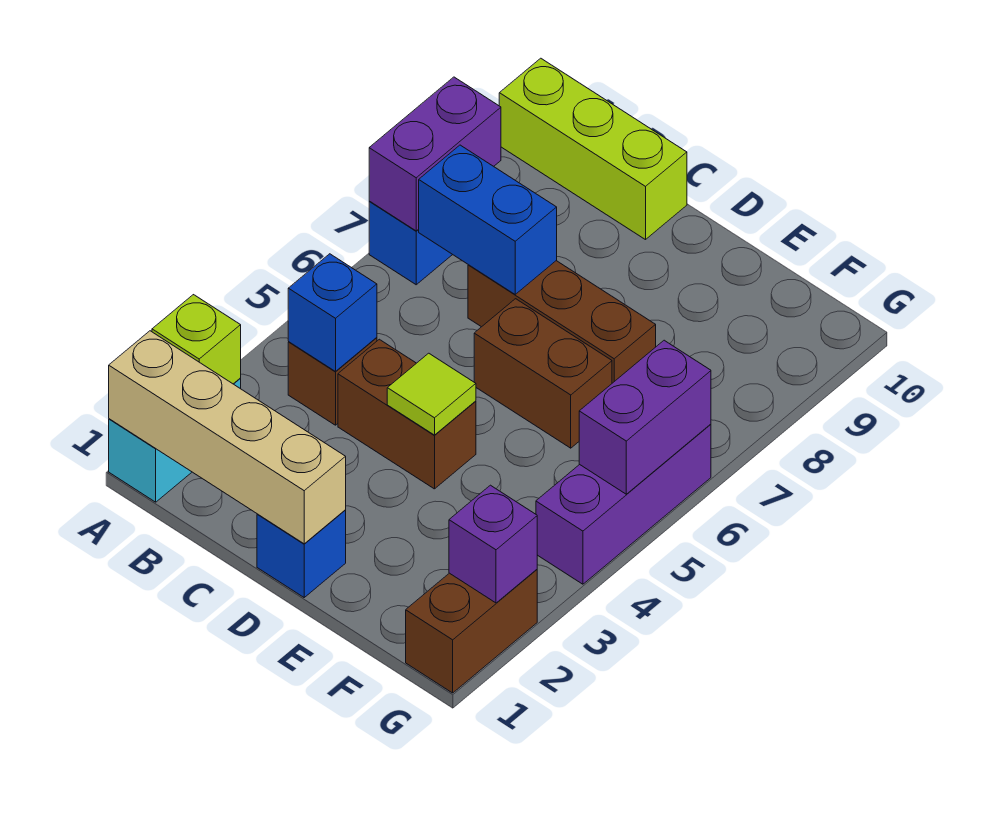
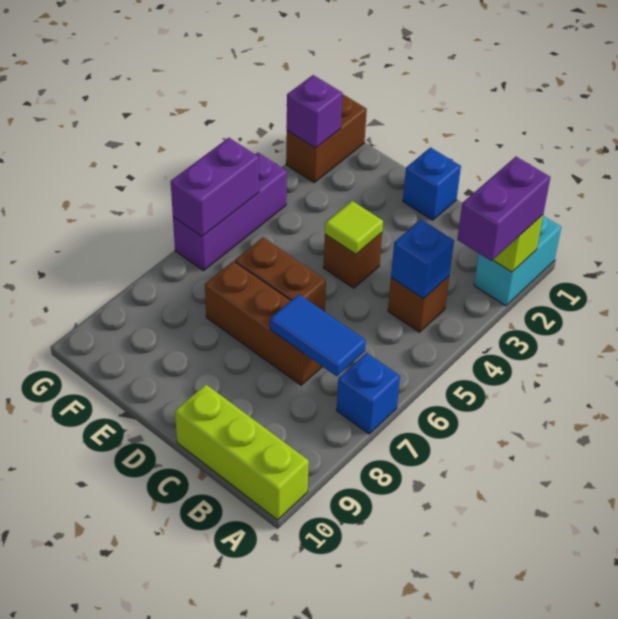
tan brick A1:D1 level 2 -> none
purple brick A7:A8 level 2 -> purple brick A2:A3 level 3
blue brick B7:C7 level 2 -> blue tile B7:C7 level 2
brown brick C4:D4 level 1 -> brown brick D4 level 1

